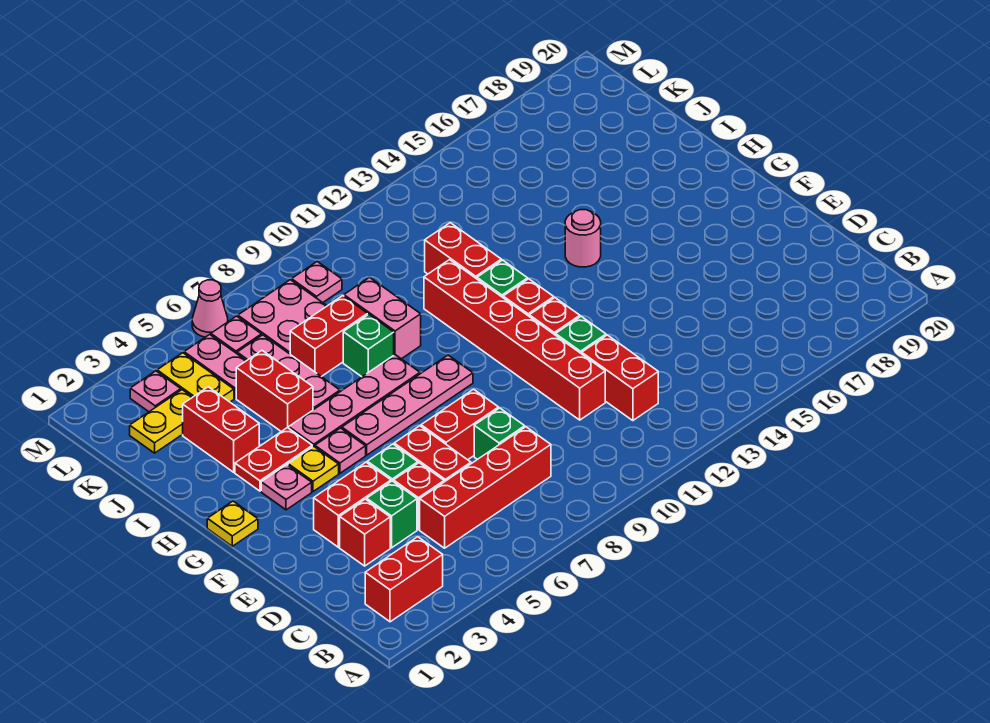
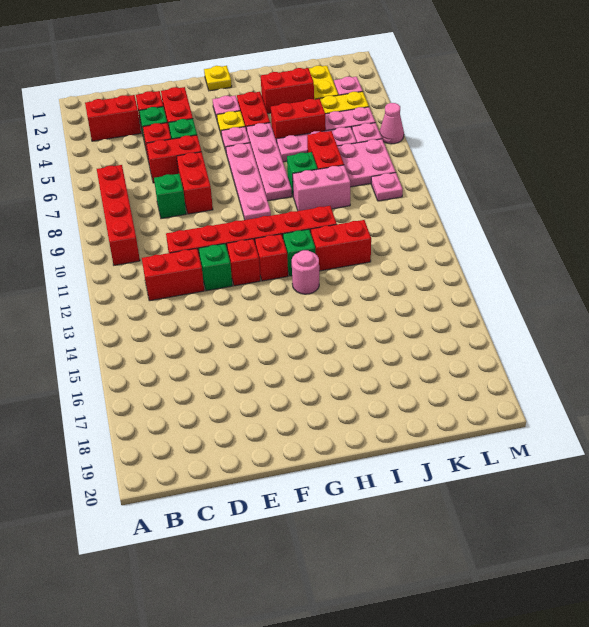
red brick B2:B3 level 1 -> red brick B3:C3 level 1
red brick C5:C8 level 1 -> red brick B7:B10 level 1
pink round brick H15 level 1 -> pink round brick H13 level 1

